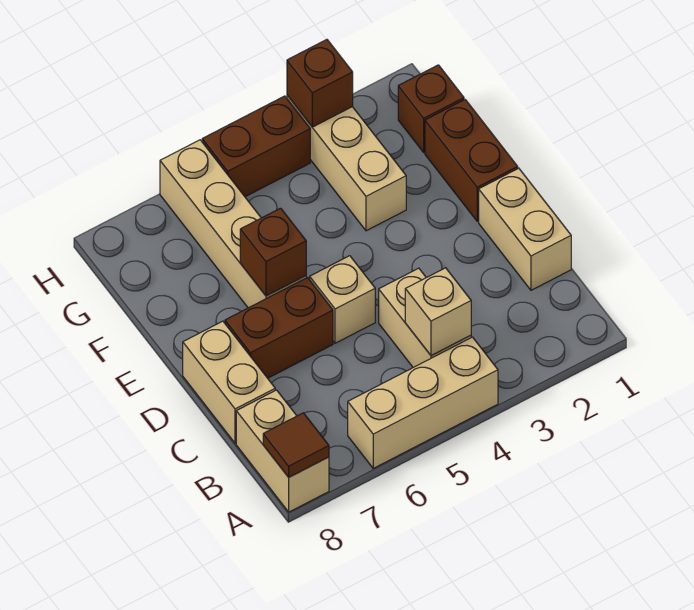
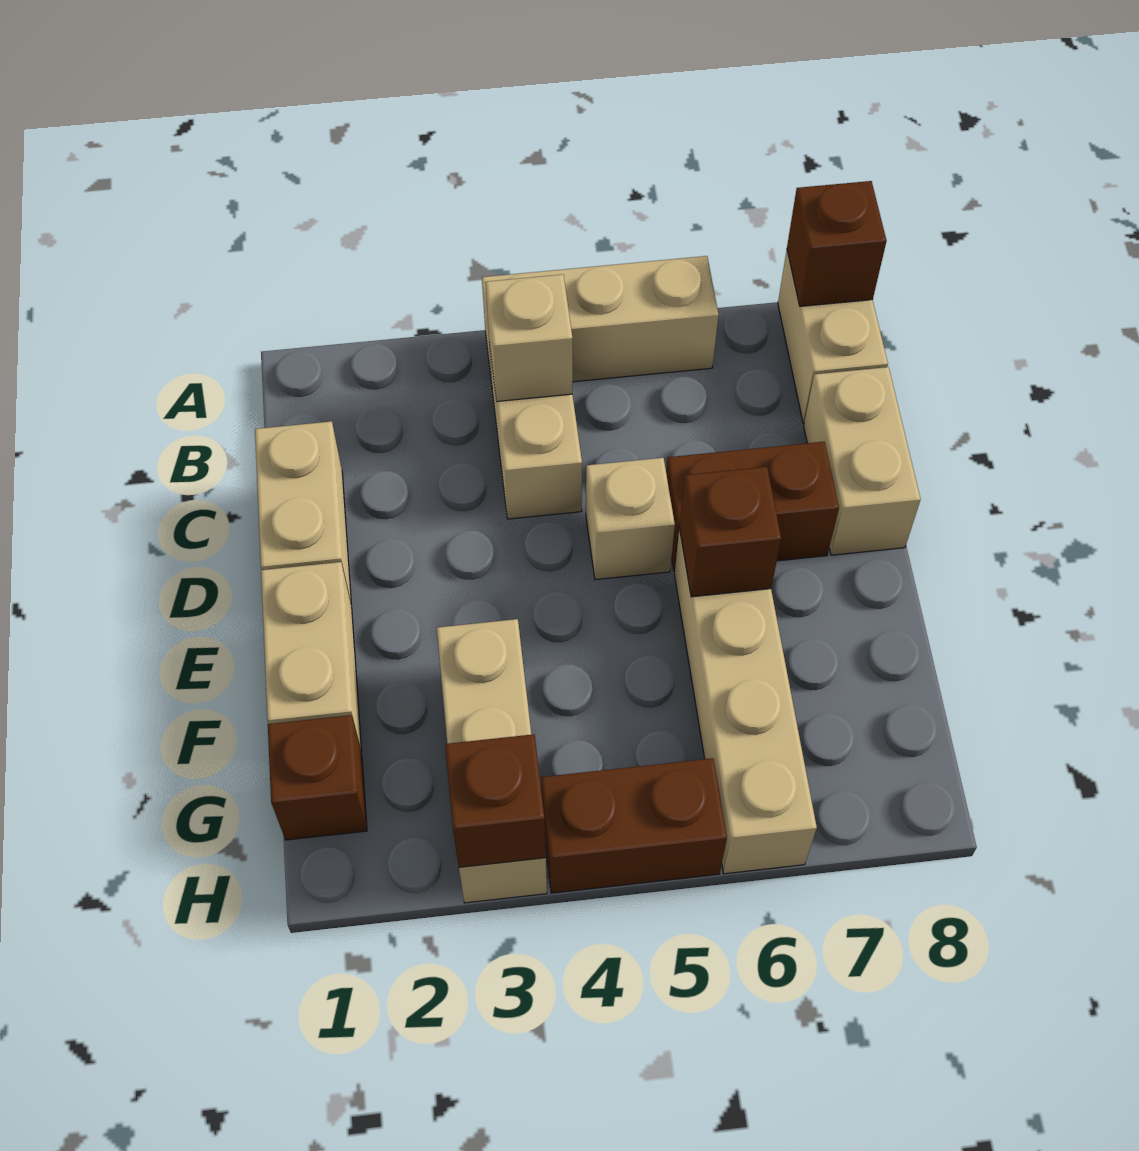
brown tile A8 level 2 -> brown brick A8 level 2
brown brick E1:F1 level 1 -> tan brick E1:F1 level 1

